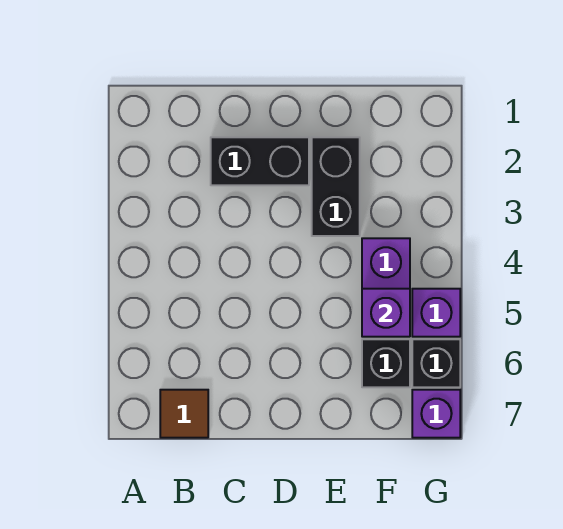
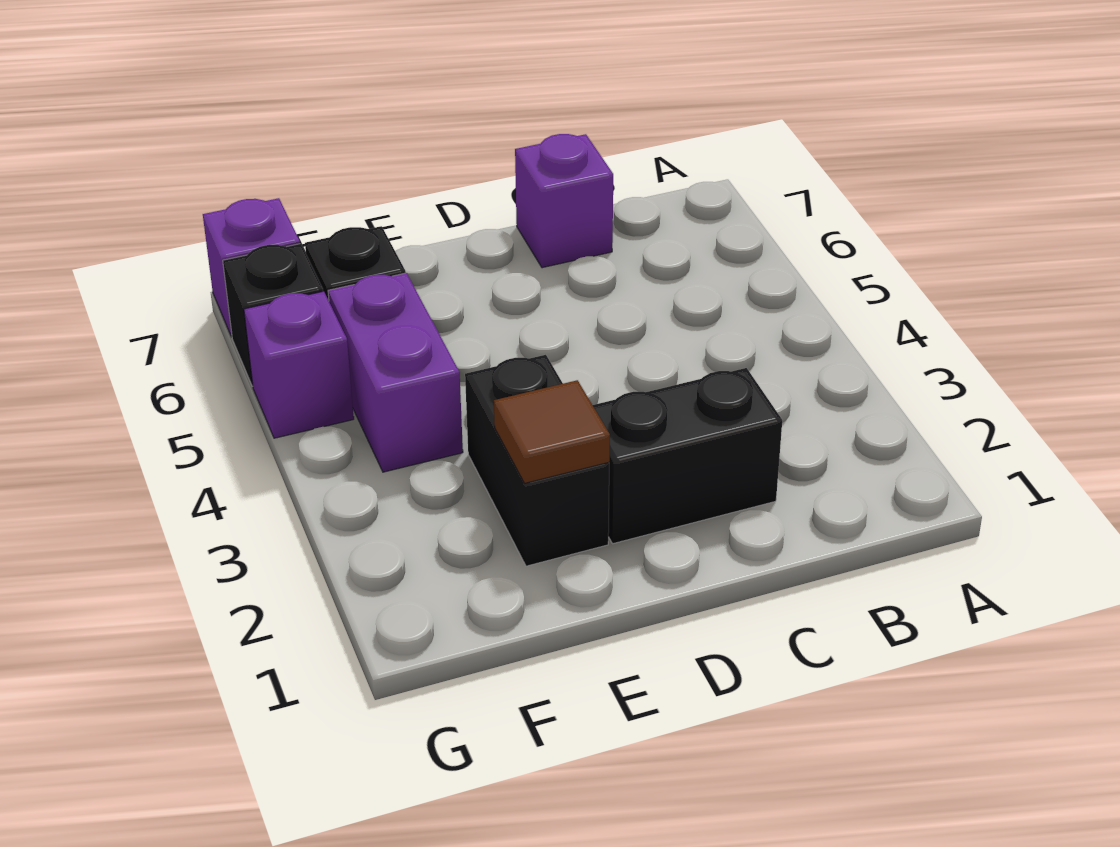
brown tile B7 level 1 -> brown tile E2 level 2
purple brick F5 level 2 -> purple brick C7 level 1

